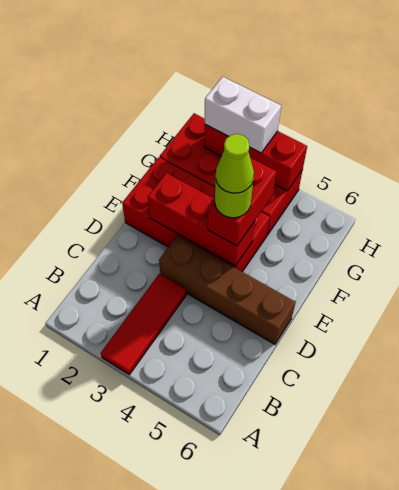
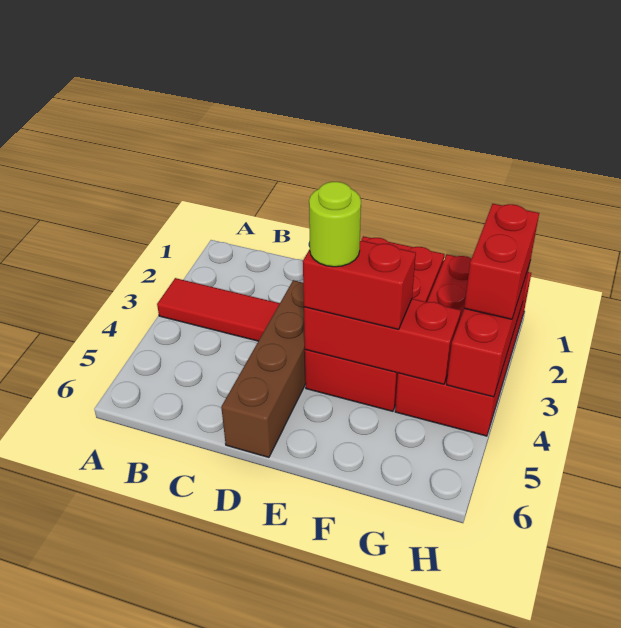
red brick E2:E4 level 2 -> red brick E4:G4 level 2
lime cone E4 level 5 -> none
white brick H2:H3 level 3 -> red brick H2:H3 level 3

